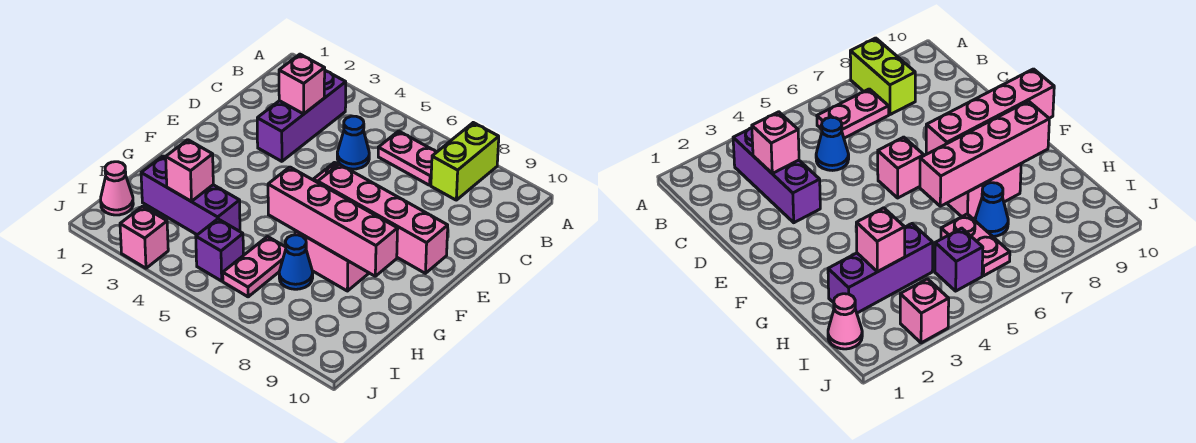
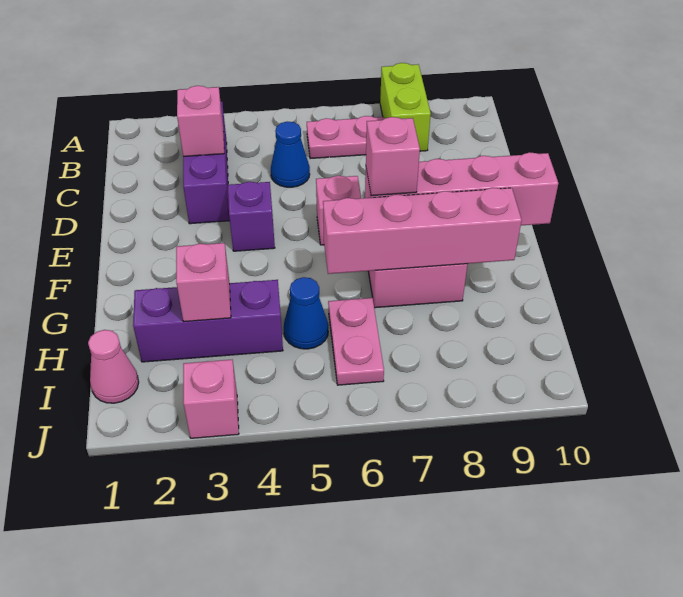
none -> pink brick F7 level 3
blue cone H7 level 1 -> blue cone H5 level 1
purple brick I5 level 1 -> purple brick E4 level 1

